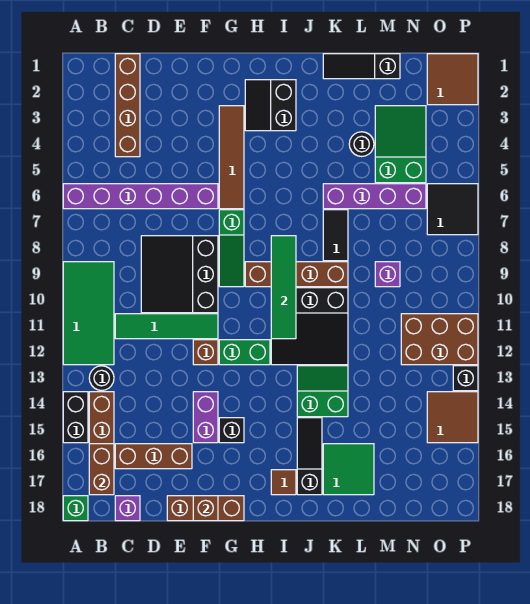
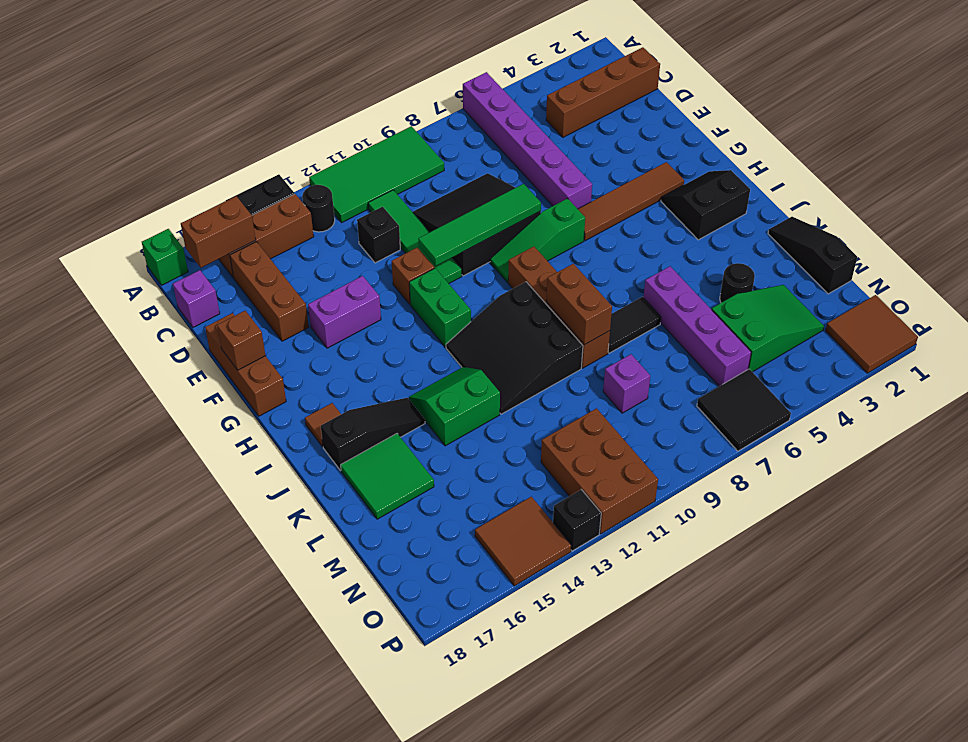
black brick G15 level 1 -> black brick D12 level 1
green tile I8:I11 level 2 -> green tile F8:F11 level 2
none -> brown brick J9:K9 level 2
green slope J13:K14 level 1 top 14 -> green slope J13:K14 level 1 top K

